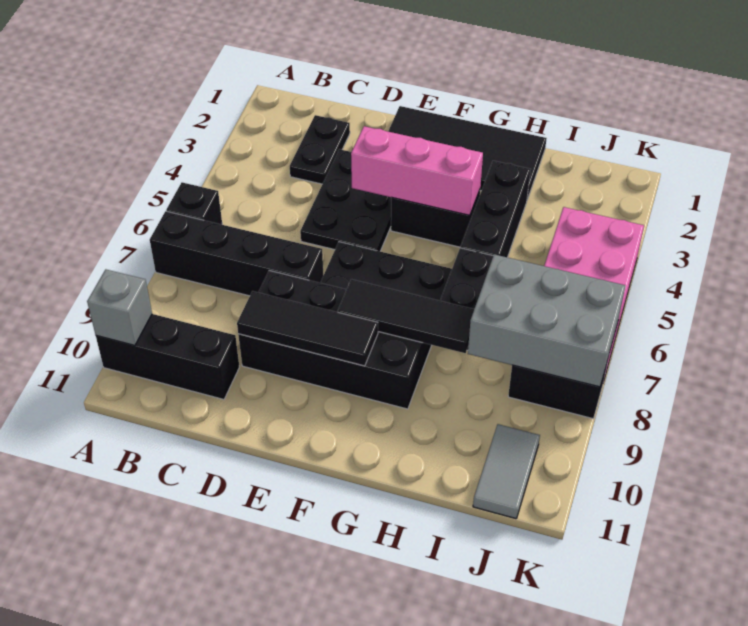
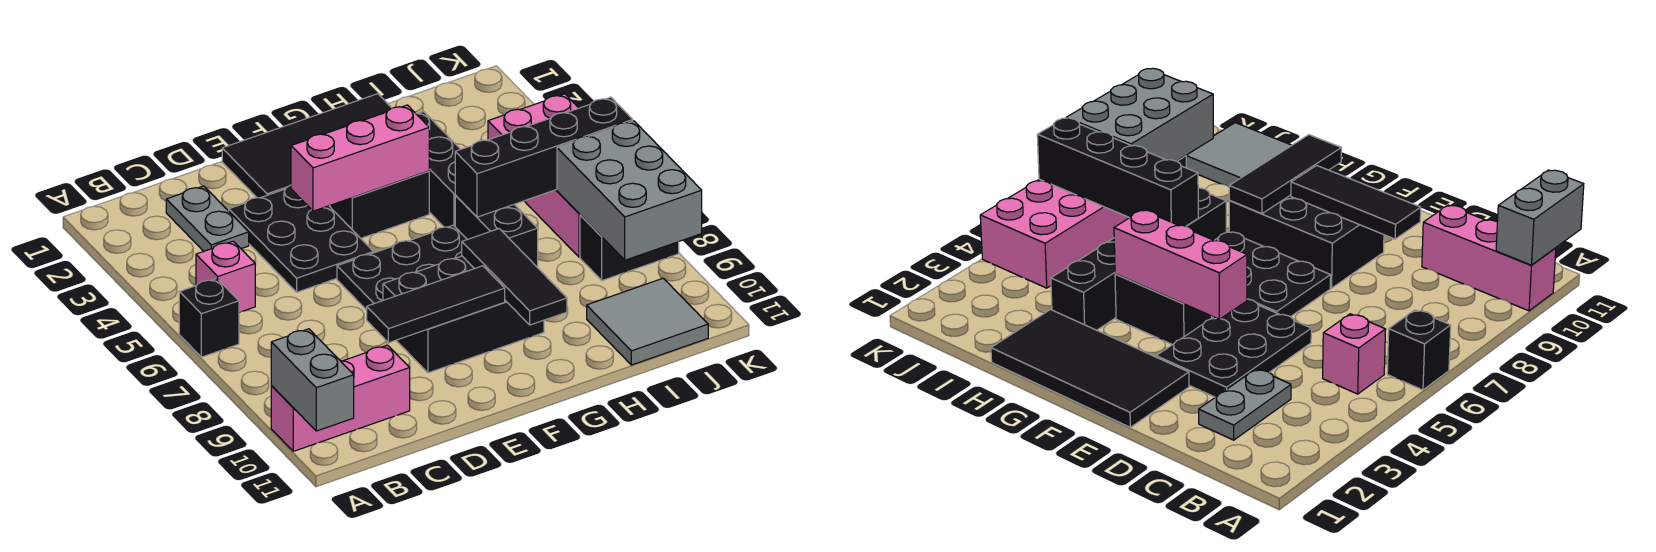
black brick A7:D7 level 1 -> black brick H6:K6 level 2
black brick A10:C10 level 1 -> pink brick A10:C10 level 1
grey brick A10 level 2 -> grey brick A10:A11 level 2
none -> pink brick B5 level 1
black plate C2:C3 level 1 -> grey plate C2:C3 level 1
black brick D8:G9 level 1 -> black brick E8:G9 level 1
black tile F8:H8 level 2 -> black tile G8:G10 level 2
grey brick I7:K8 level 2 -> grey brick J7:K9 level 2
grey tile J10:J11 level 1 -> grey tile I10:J11 level 1

